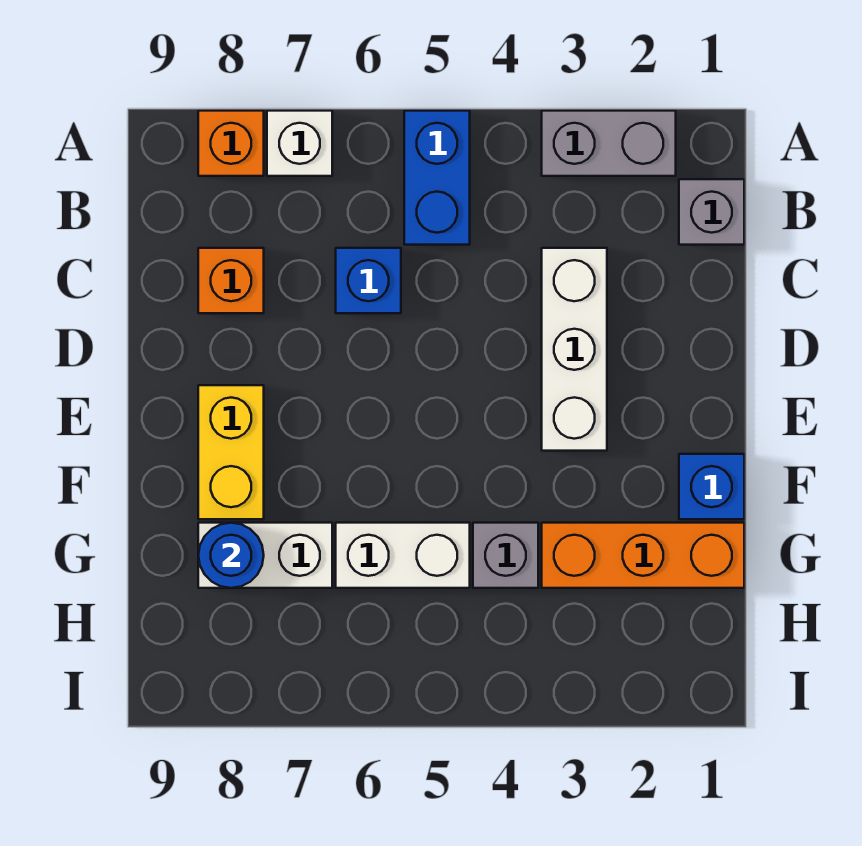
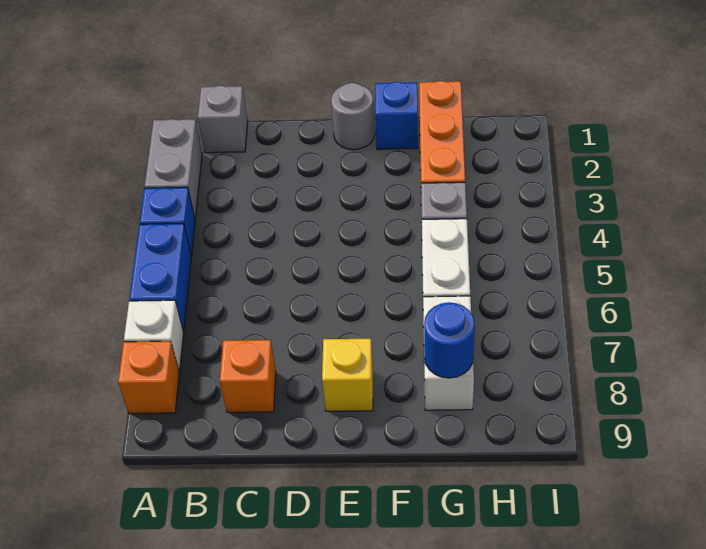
blue brick A5:B5 level 1 -> blue brick A5:A6 level 1
white brick C3:E3 level 1 -> none
blue brick C6 level 1 -> blue brick A4 level 1
none -> grey round brick E1 level 1
yellow brick E8:F8 level 1 -> yellow brick E8 level 1

